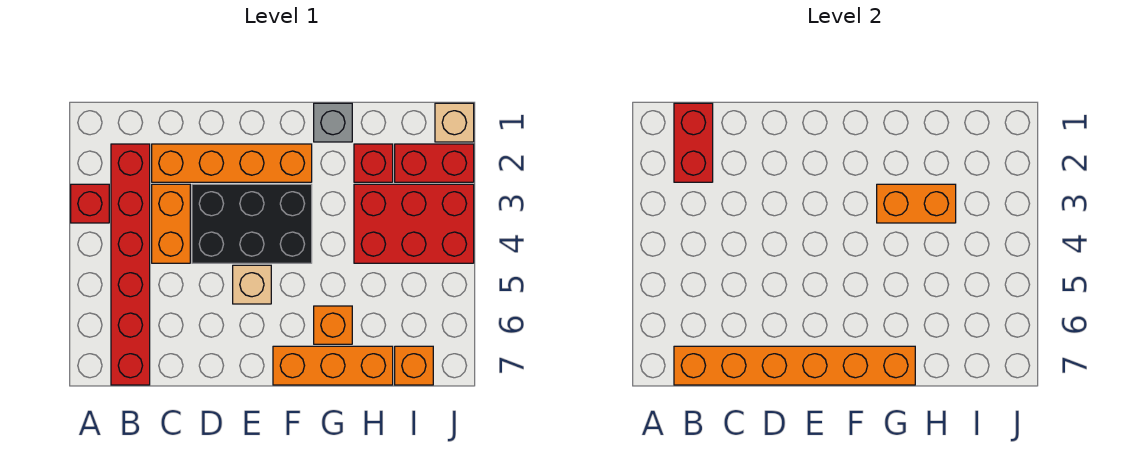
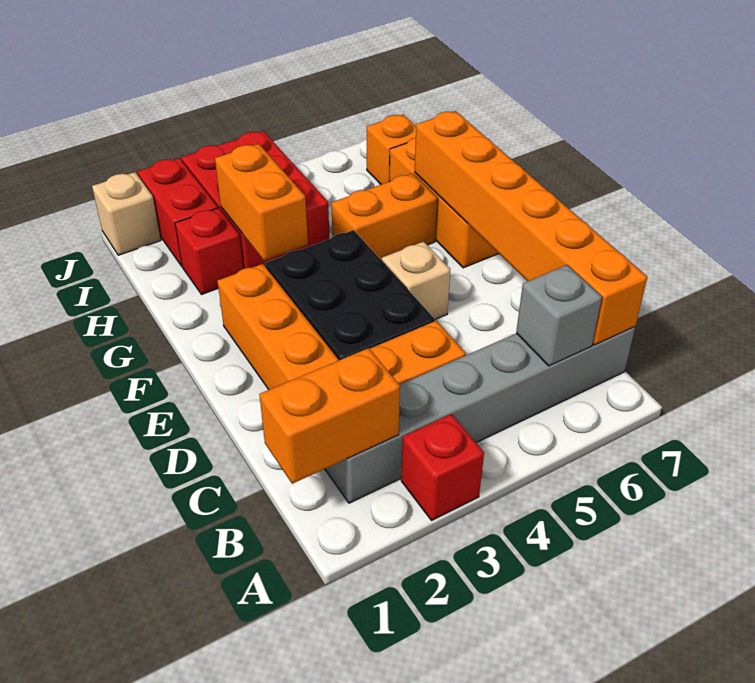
red brick B1:B2 level 2 -> orange brick B1:B2 level 2
red brick B2:B7 level 1 -> grey brick B2:B7 level 1
grey brick G1 level 1 -> grey brick B6 level 2
orange brick G6 level 1 -> orange brick G5:G6 level 1

